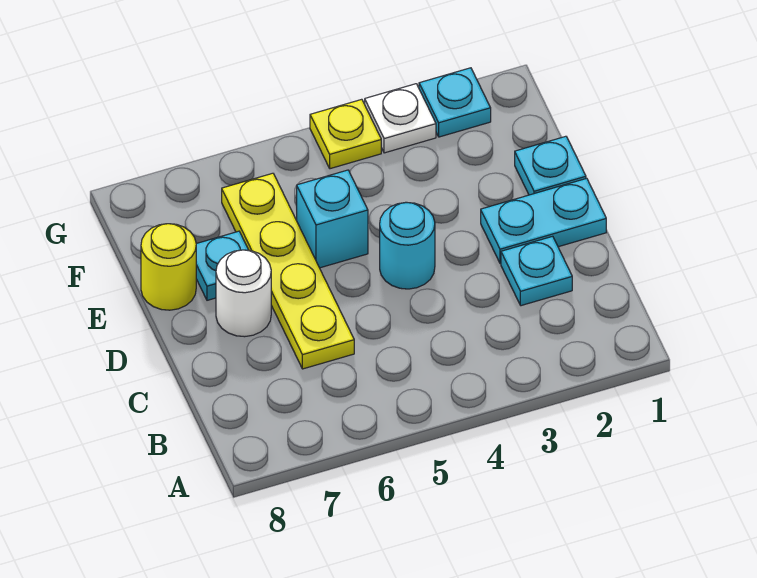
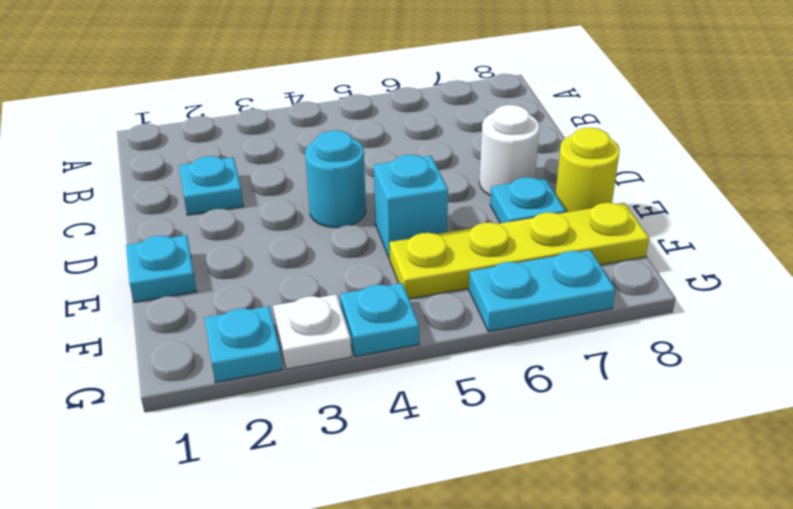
yellow plate C6:F6 level 1 -> yellow plate F5:F8 level 1
cyan plate D1:D2 level 1 -> cyan plate G6:G7 level 1
yellow plate G4 level 1 -> cyan plate G4 level 1

